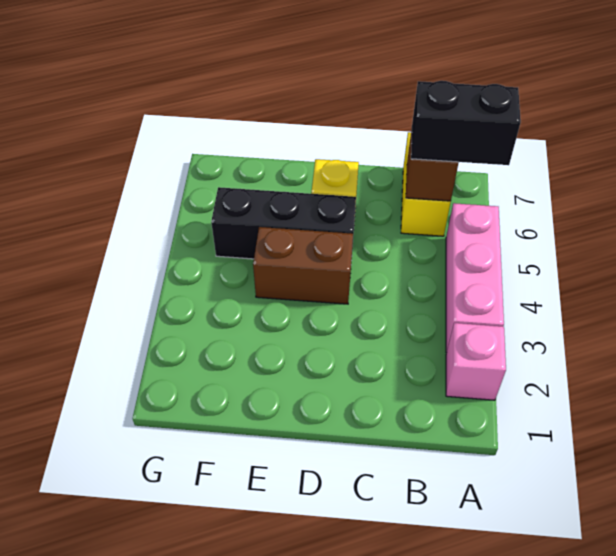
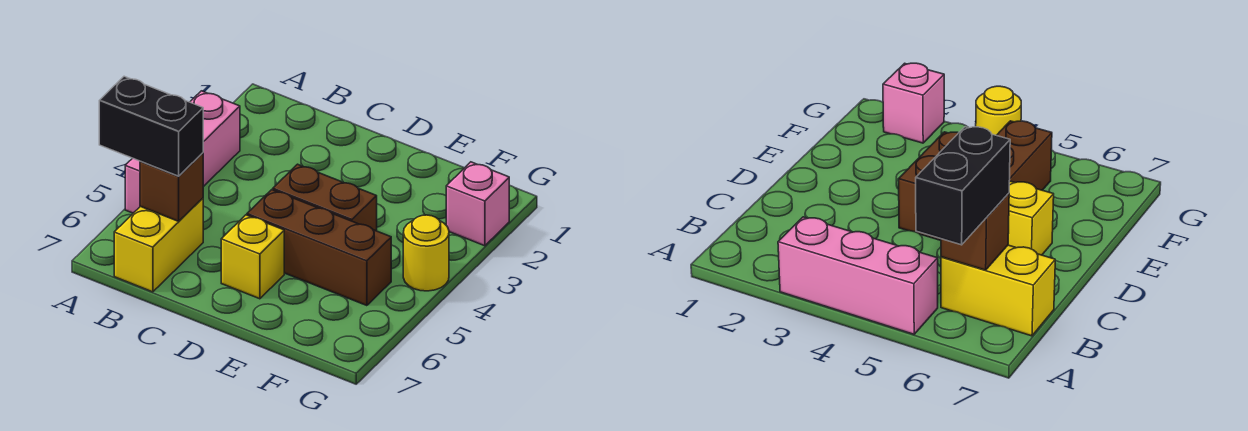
pink brick A2 level 1 -> pink brick G2 level 1
black brick D5:F5 level 1 -> brown brick D5:F5 level 1
none -> yellow round brick G4 level 1

